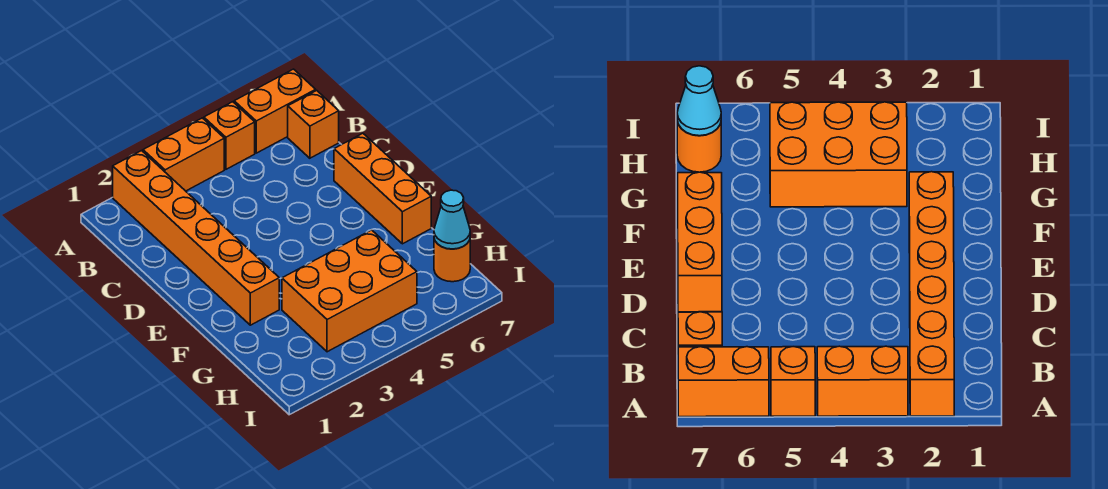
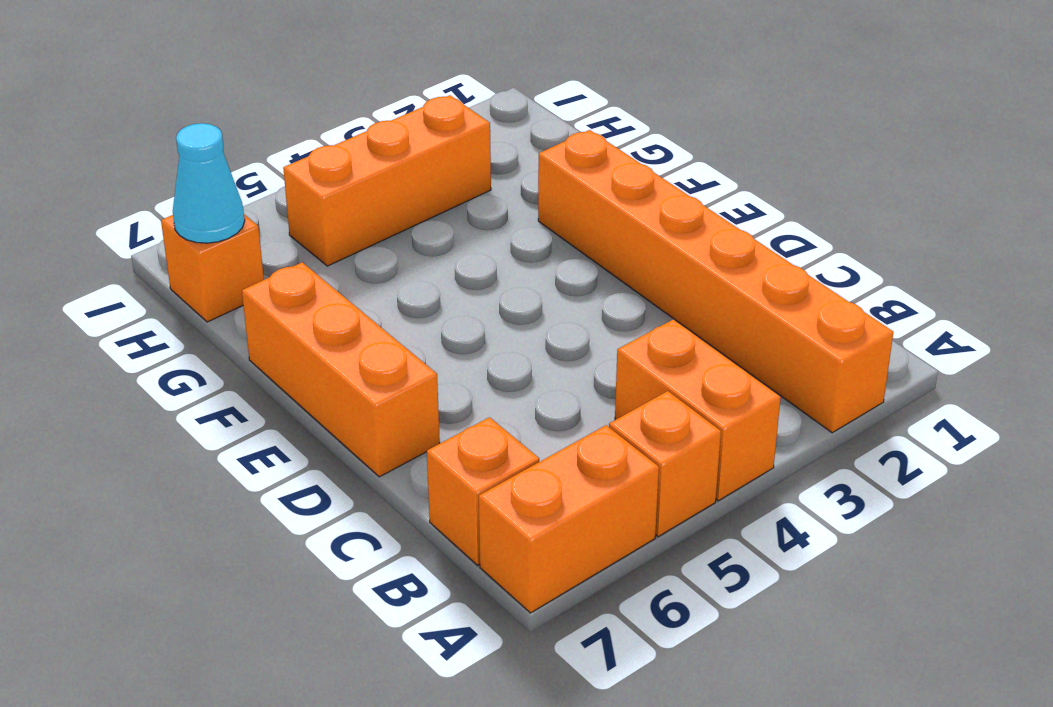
orange brick A3:A4 level 1 -> orange brick A4:B4 level 1
orange brick G3:H5 level 1 -> orange brick H3:H5 level 1
orange round brick H7 level 1 -> orange brick H7 level 1

